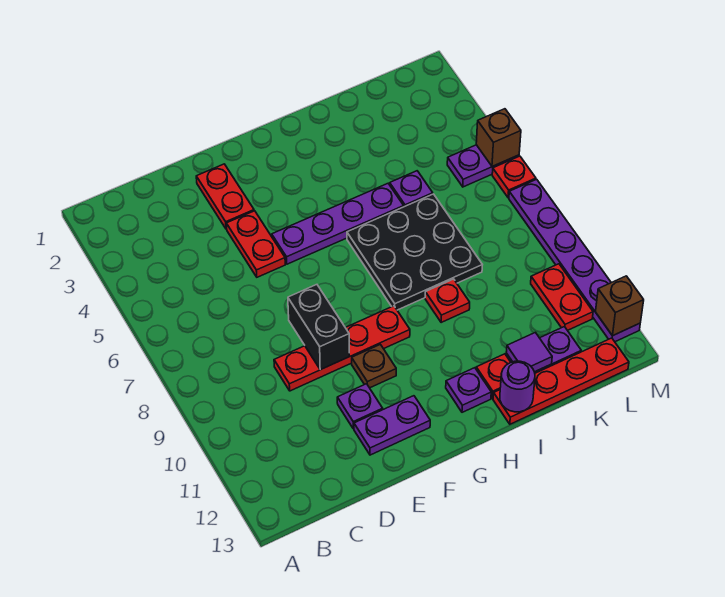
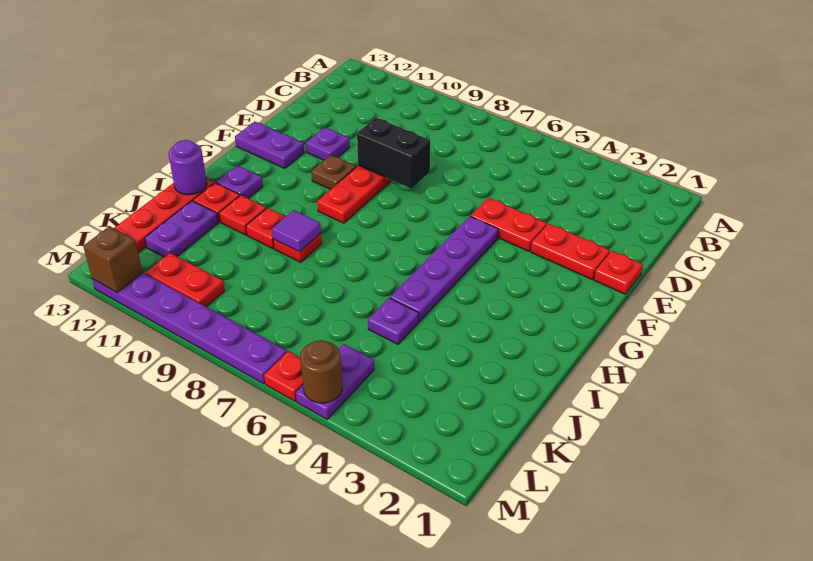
none -> red plate E1 level 1
purple plate E12:F12 level 1 -> purple plate F12:F13 level 1
black plate H6:J8 level 1 -> none
none -> red plate I10 level 1
none -> red plate I11 level 1
purple tile J12 level 2 -> purple tile I9 level 2
brown brick M5 level 2 -> brown round brick M5 level 2

